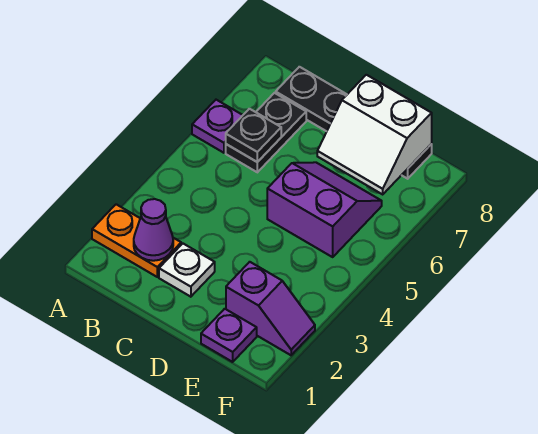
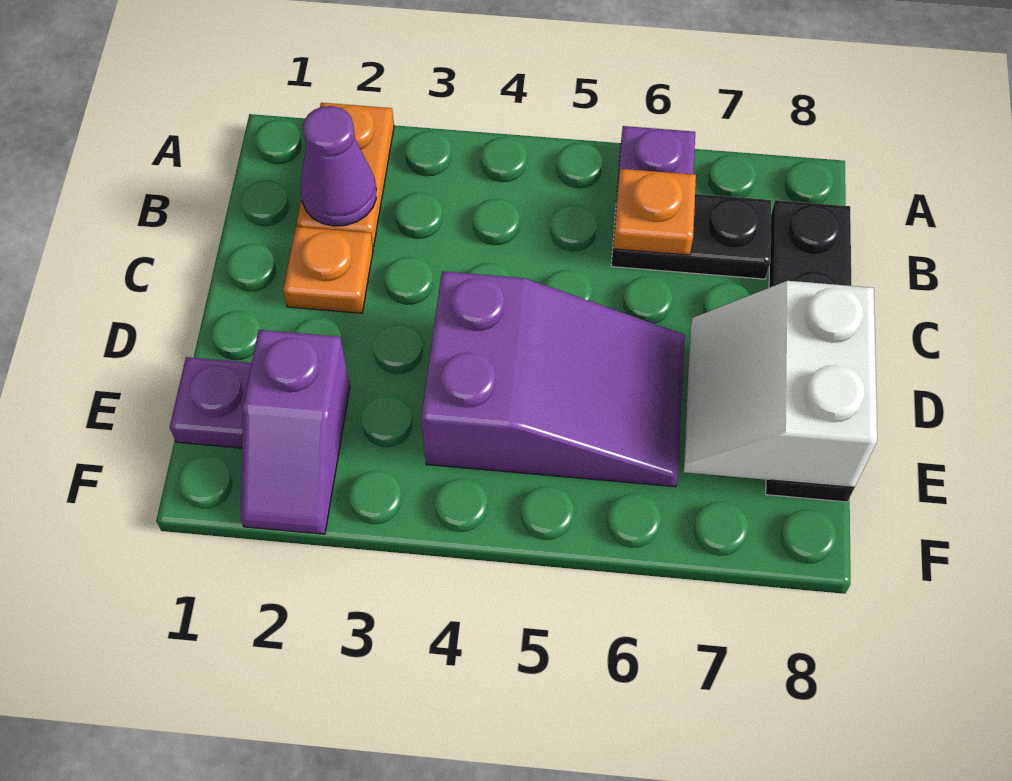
black plate B6 level 2 -> orange plate B6 level 2
white plate C2 level 1 -> orange plate C2 level 1
purple slope D5:E6 level 1 top 5 -> purple slope D4:E6 level 1 top 4

